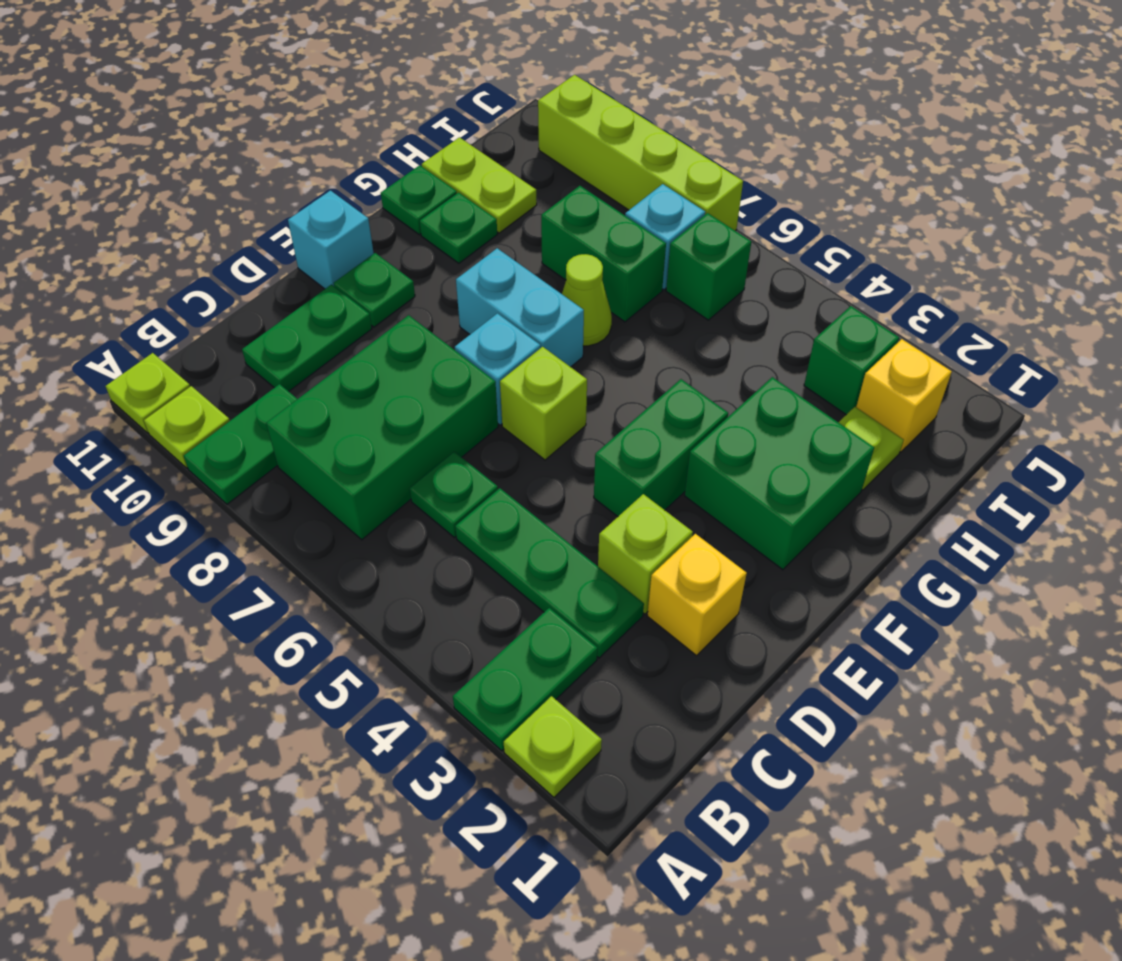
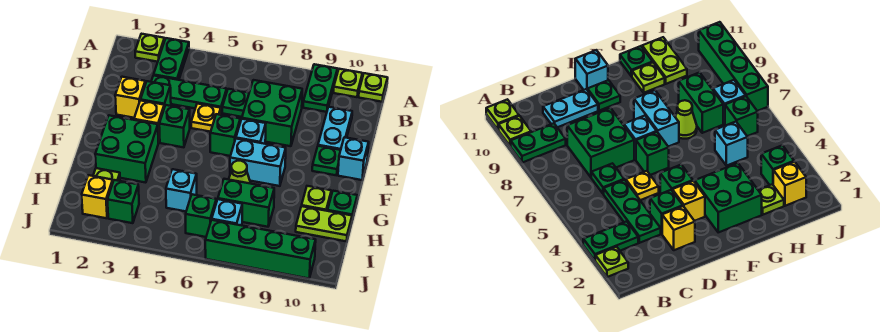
green brick B7:D8 level 1 -> green brick C7:D8 level 1
green plate C10:D10 level 1 -> cyan plate C10:D10 level 1
lime brick D3 level 1 -> green brick D3 level 1
none -> yellow plate D5 level 1
none -> yellow brick E3 level 1
green brick E4:F4 level 1 -> green brick E4 level 1
lime brick E6 level 1 -> green brick E6 level 1
green plate G10 level 1 -> lime plate G10 level 1
none -> cyan brick H5 level 1
lime brick J7:J10 level 1 -> green brick J7:J10 level 1

